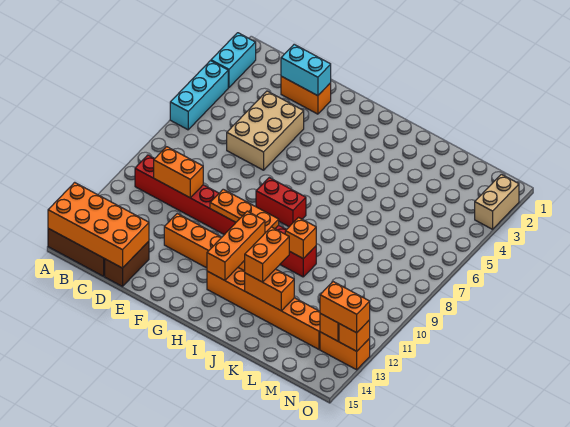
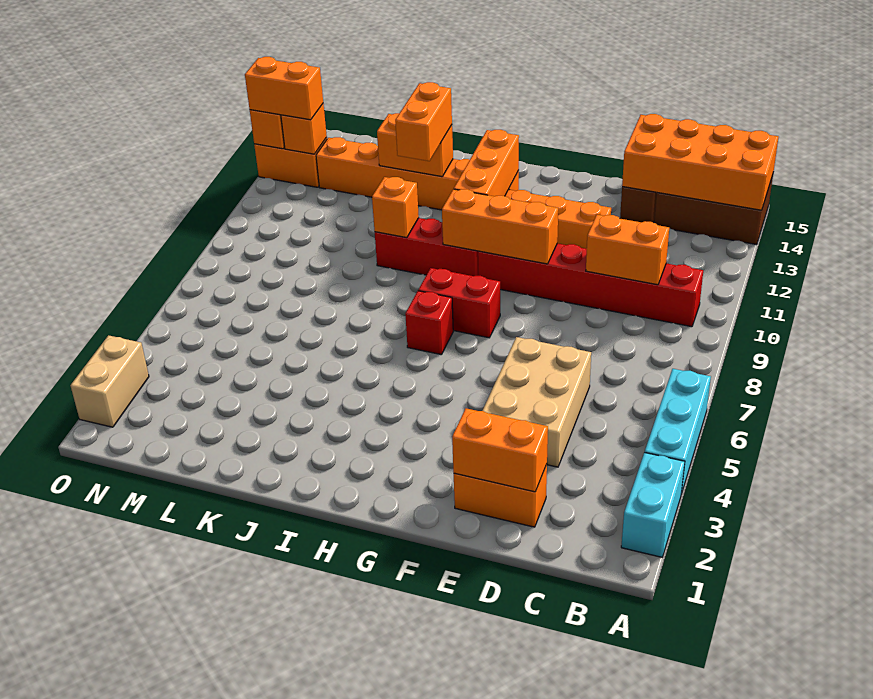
cyan brick D2:E2 level 2 -> orange brick D2:E2 level 2
orange plate F10:H10 level 2 -> orange brick F10:H10 level 2
none -> red brick H7 level 1

